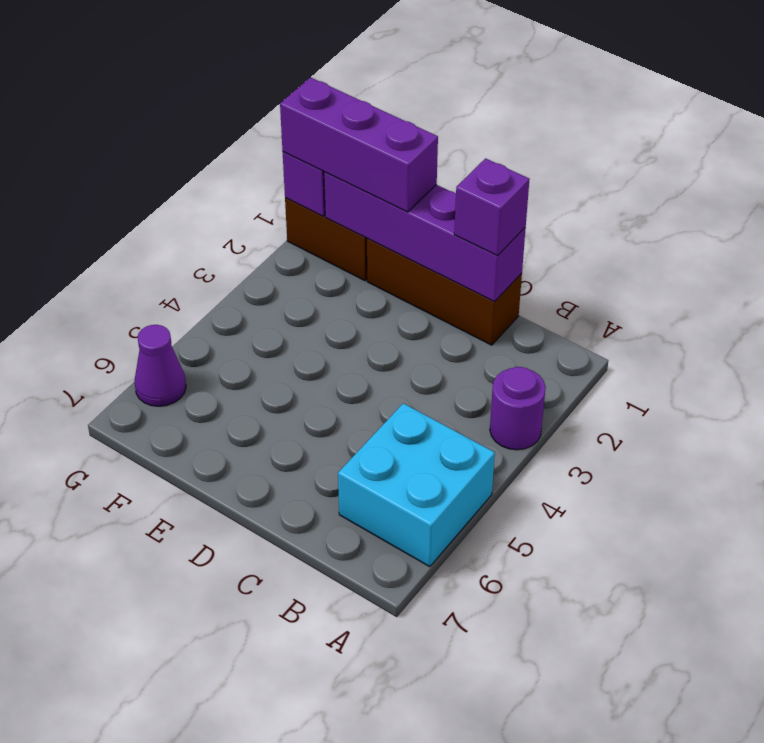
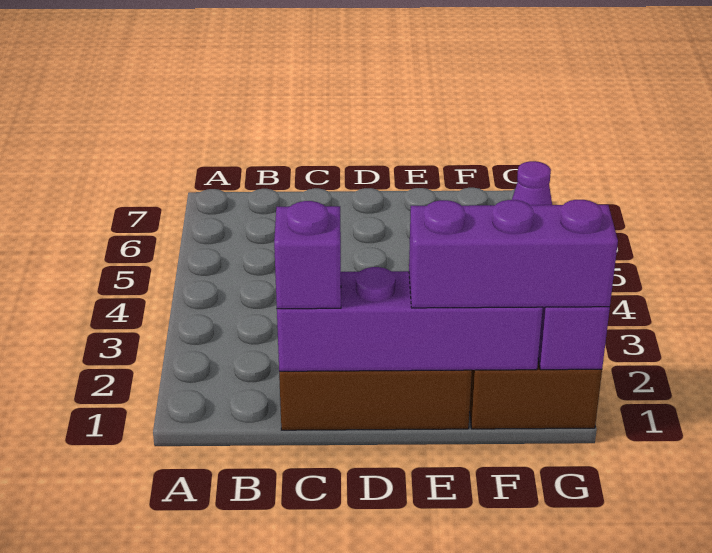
purple round brick A3 level 1 -> none
cyan brick A5:B6 level 1 -> none

